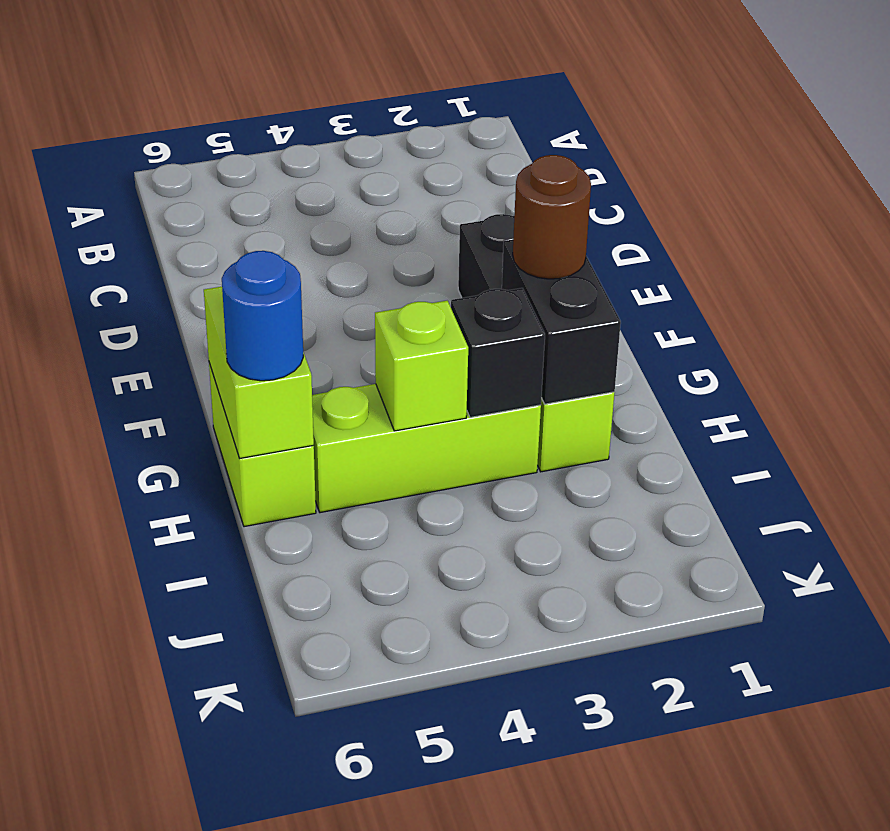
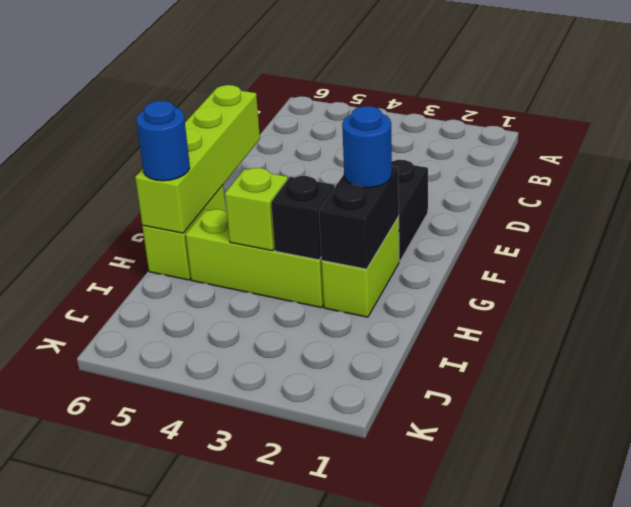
brown round brick G2 level 3 -> blue round brick G2 level 3
lime brick G6:H6 level 2 -> lime brick E6:H6 level 2

